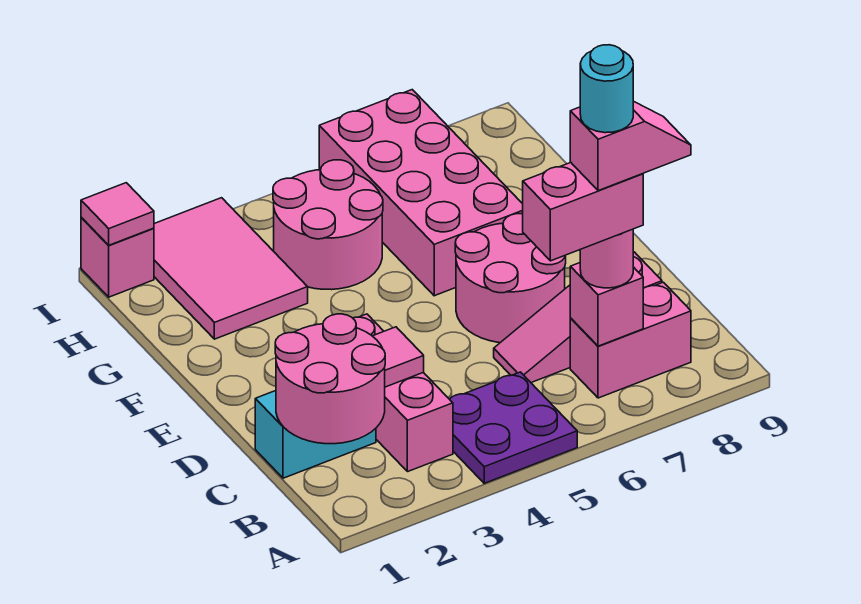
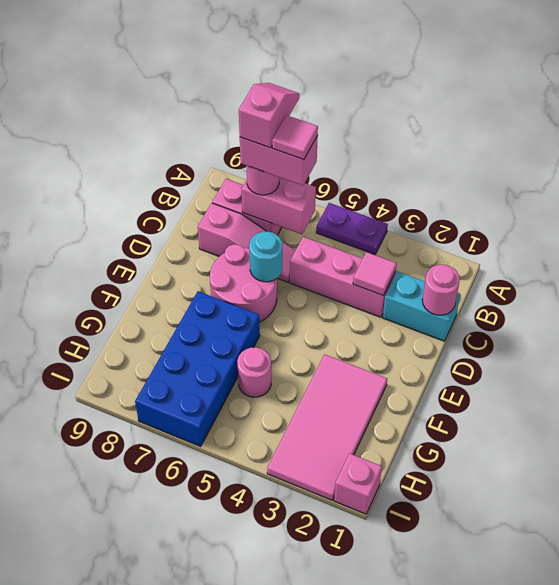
purple plate A4:B5 level 1 -> purple plate A4:A5 level 1
pink round brick B1:C2 level 2 -> pink round brick C1 level 2
pink brick B3:D3 level 1 -> pink brick C3:C5 level 1
pink brick B7 level 2 -> pink brick B6:B7 level 2
pink slope B7:B8 level 5 top 7 -> pink slope A7:B7 level 5 top B
cyan round brick B7 level 6 -> cyan round brick D6 level 2
pink brick F6:I7 level 1 -> blue brick F6:I7 level 1
pink tile G2:I3 level 1 -> pink tile F2:I3 level 1
pink round brick G4:H5 level 1 -> pink round brick G5 level 1
pink tile I1 level 2 -> pink tile B6 level 5

